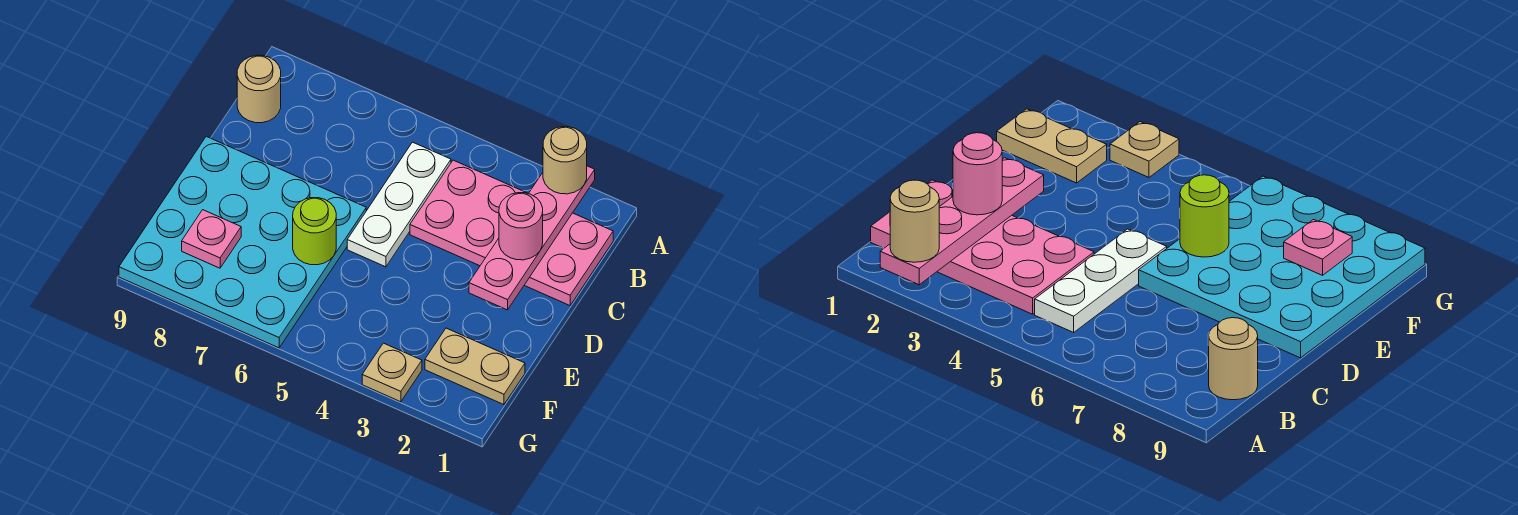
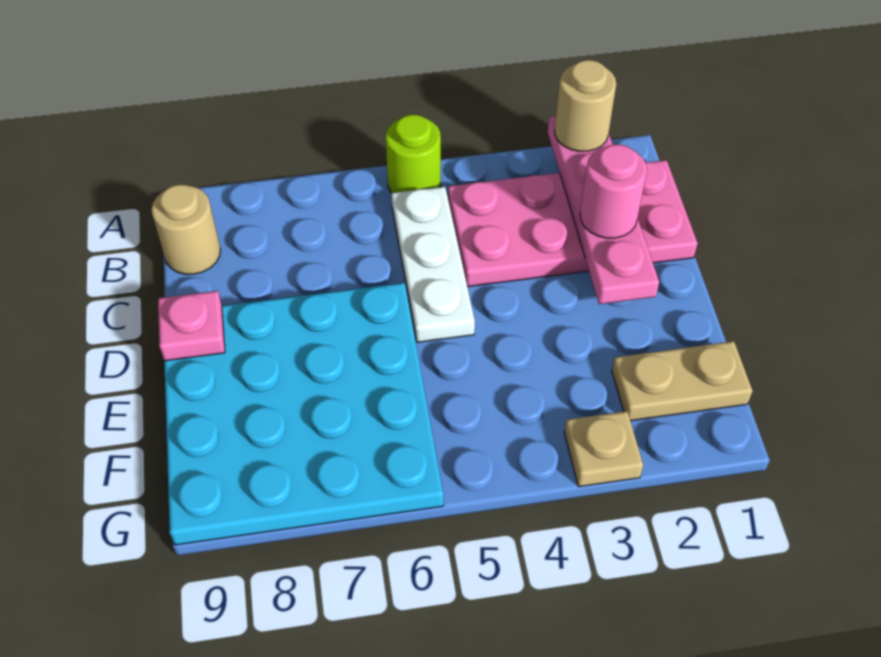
lime round brick E6 level 2 -> lime round brick A5 level 1
pink plate F8 level 2 -> pink plate D9 level 2

